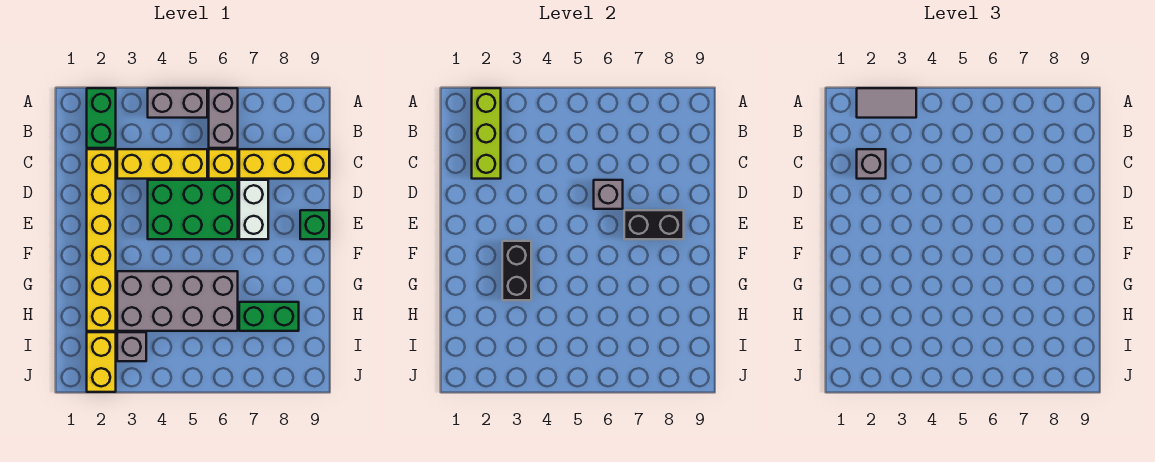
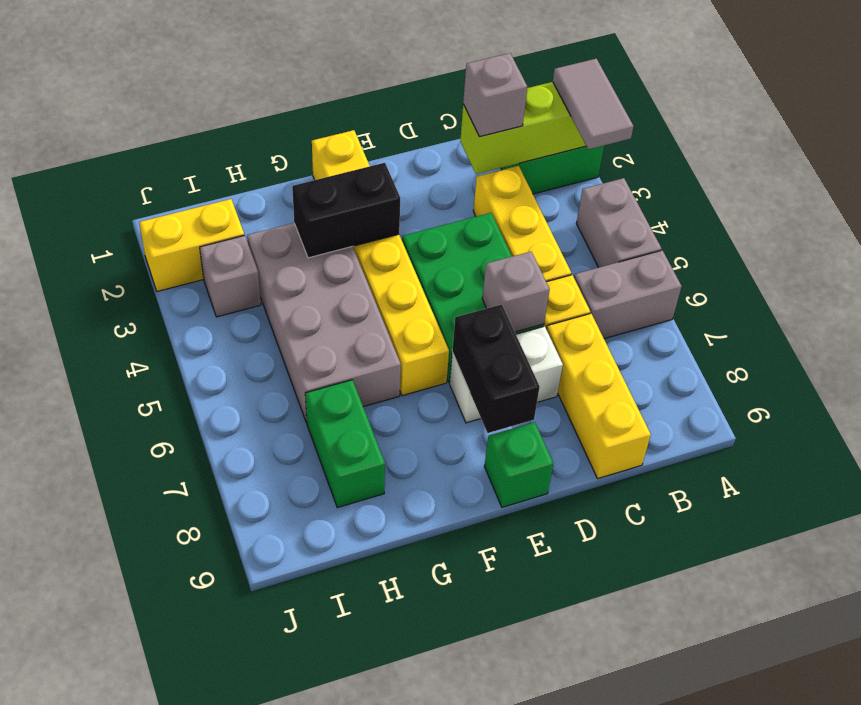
yellow brick C2:H2 level 1 -> yellow brick F1:F6 level 1

